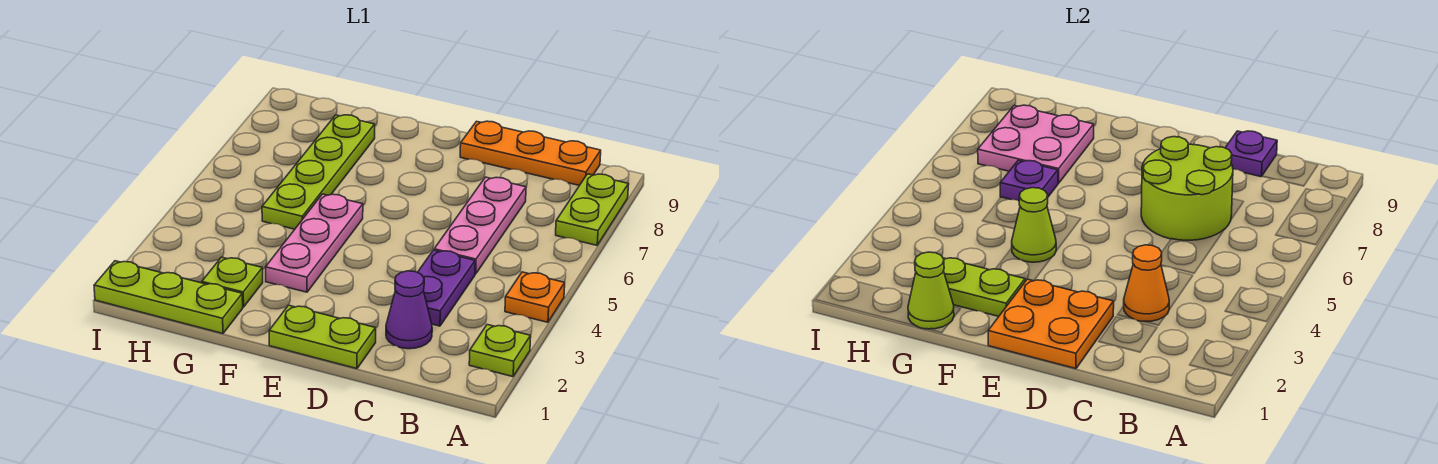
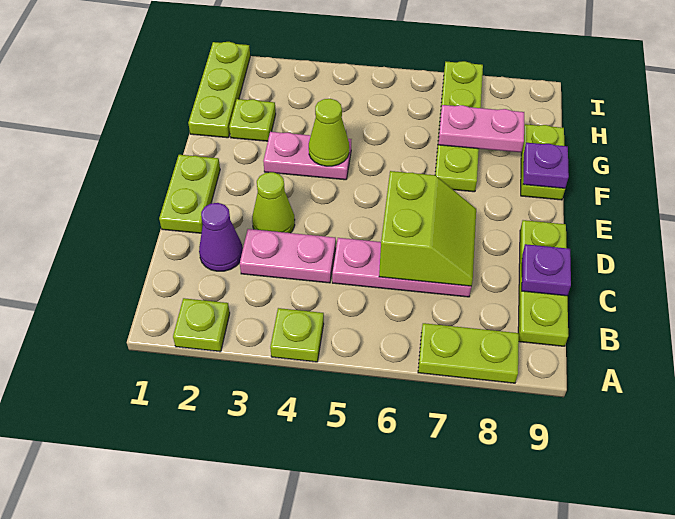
orange plate A4 level 1 -> lime plate A4 level 1
orange plate B9:D9 level 1 -> lime plate B9:D9 level 1
purple plate C3:C4 level 1 -> pink plate C3:C4 level 1
orange cone C3 level 2 -> none
lime round brick C6:D7 level 2 -> lime slope C6:D7 level 2 top 6
orange plate D1:E2 level 2 -> none
lime plate F2:G2 level 2 -> lime plate F9:G9 level 1
pink plate F3:F5 level 1 -> pink plate F3:F4 level 1
lime cone G1 level 2 -> lime cone D3 level 1
lime plate G5:G8 level 1 -> lime plate F7:I7 level 1
purple plate G6 level 2 -> purple plate F9 level 2
pink plate G7:H8 level 2 -> pink plate G7:G8 level 2

